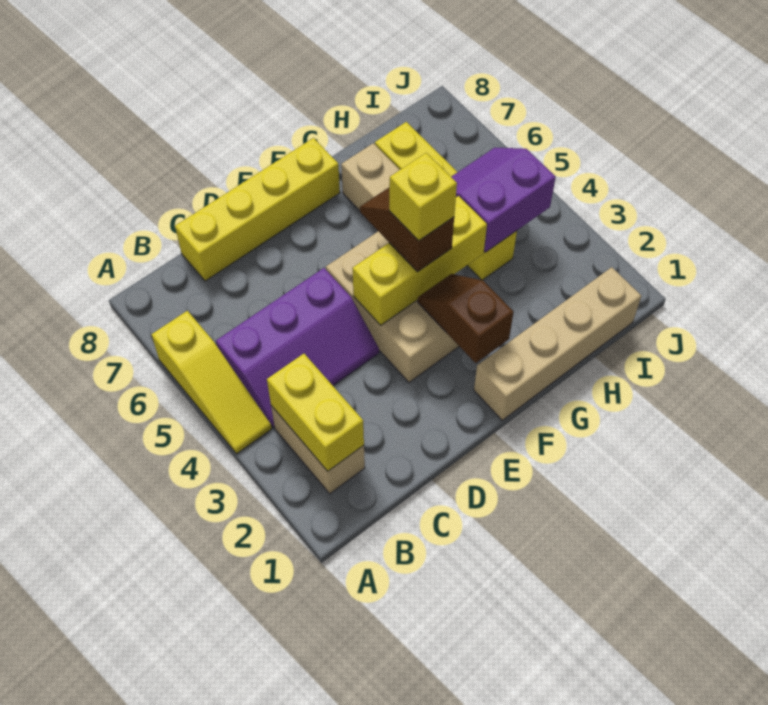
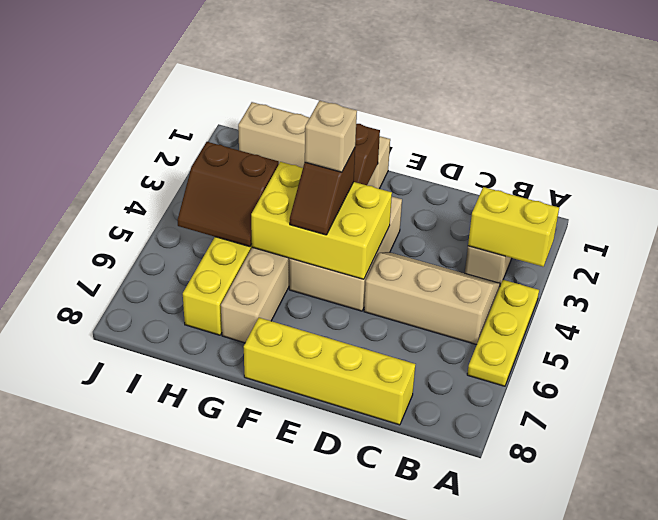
yellow slope A4:A6 level 1 top 6 -> yellow plate A4:A6 level 1
yellow brick B2:B3 level 2 -> yellow brick A3:B3 level 2
purple slope B4:D5 level 1 top 5 -> tan slope B4:D5 level 1 top 5
yellow brick E4:G4 level 2 -> yellow brick E4:G5 level 2
yellow brick F4 level 4 -> tan brick F4 level 4
purple slope H4:I5 level 2 top 4 -> brown slope H4:I5 level 2 top 4

